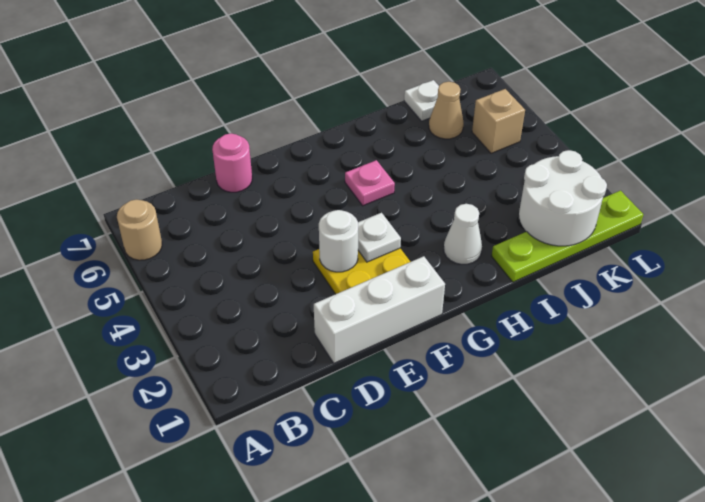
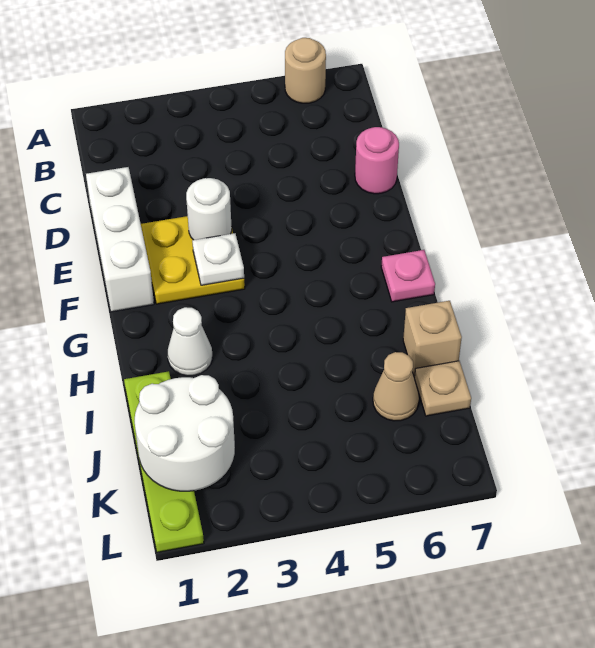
pink plate G5 level 1 -> pink plate G7 level 1
white plate J7 level 1 -> tan plate J7 level 1
tan brick K5 level 1 -> tan brick I7 level 1

